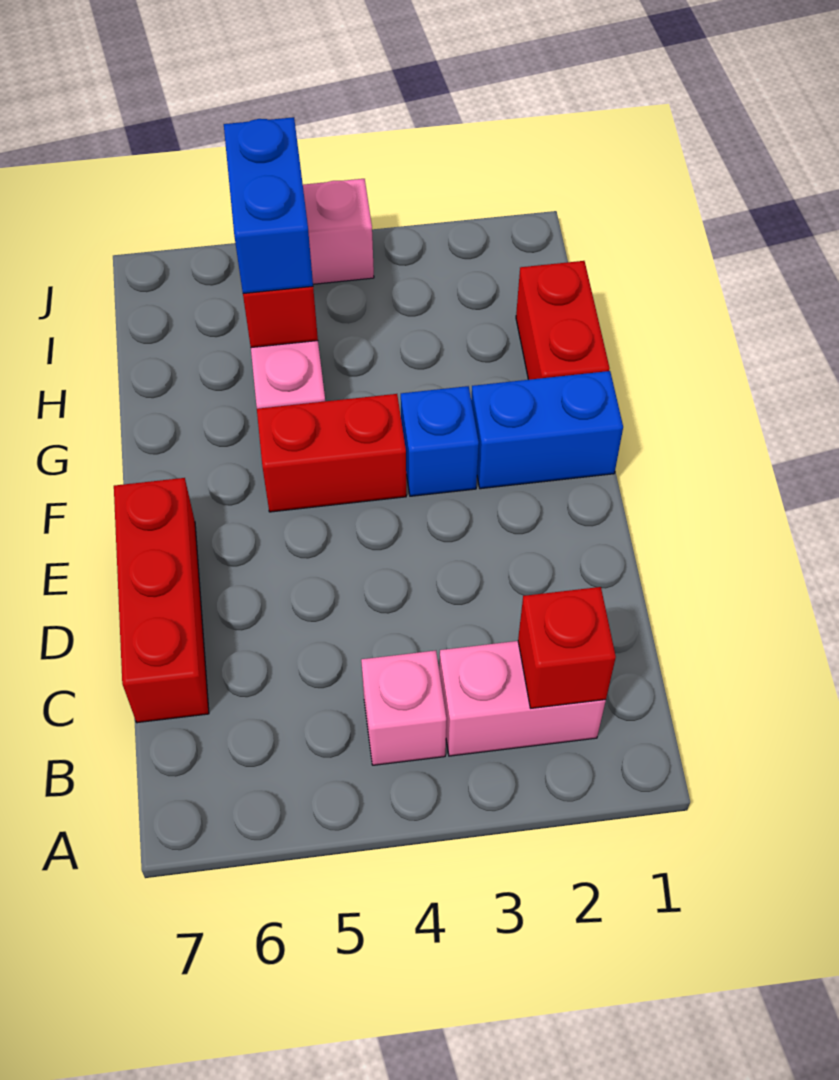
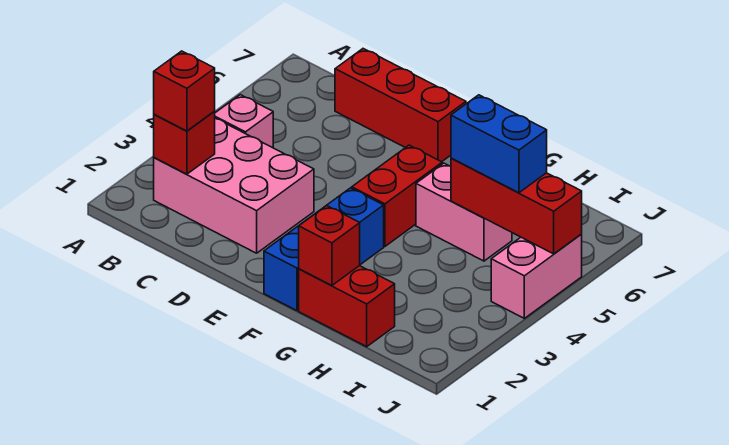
pink brick B2:B3 level 1 -> pink brick B2:D3 level 1
none -> red brick B2 level 3
none -> red brick G1 level 2

